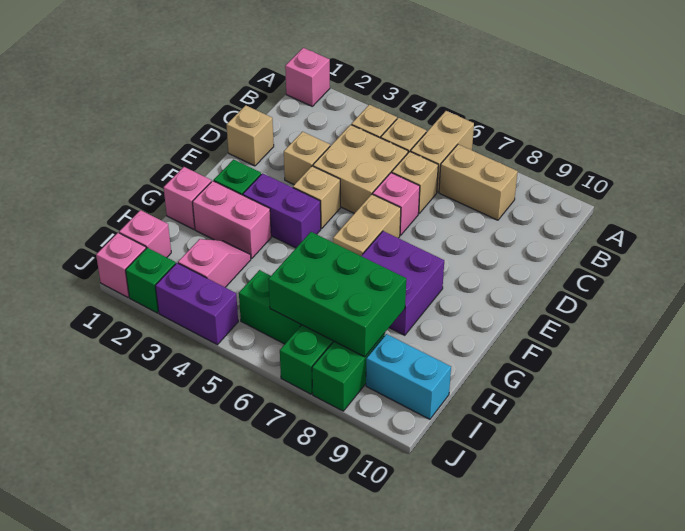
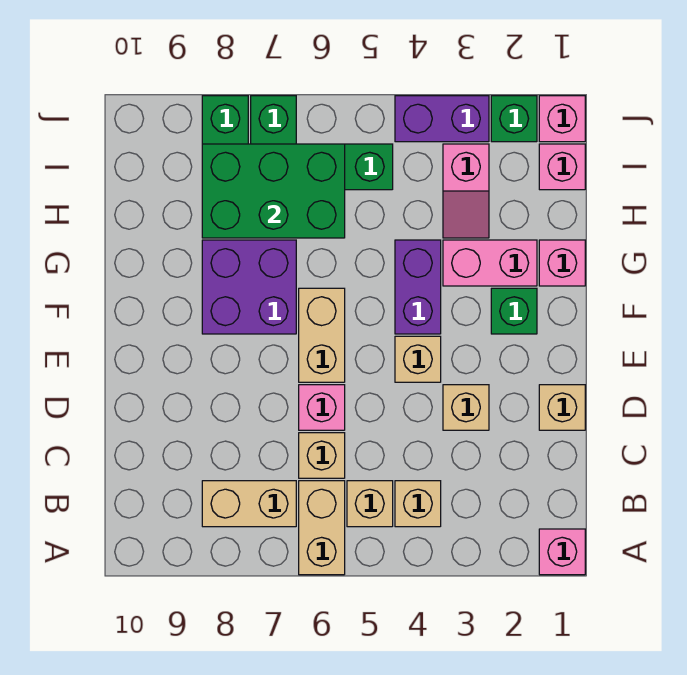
tan brick C4:D5 level 1 -> none
purple brick F3:F4 level 1 -> purple brick F4:G4 level 1
cyan brick I9:I10 level 1 -> none

